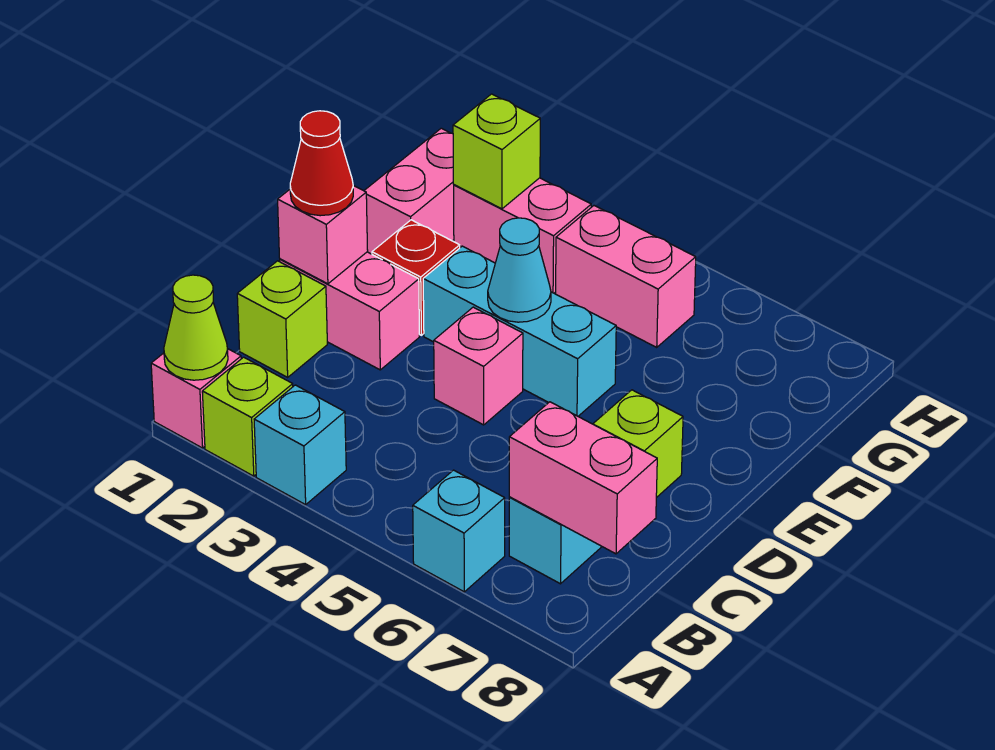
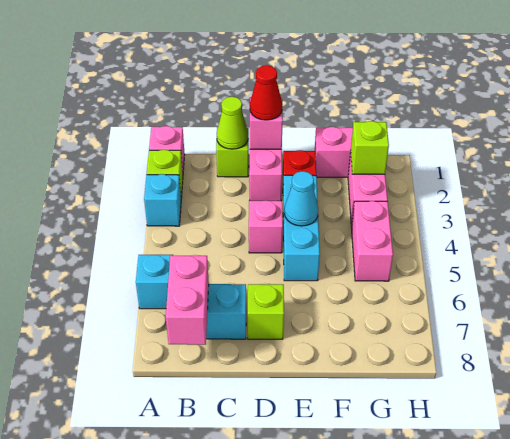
lime cone A1 level 2 -> lime cone C1 level 2

